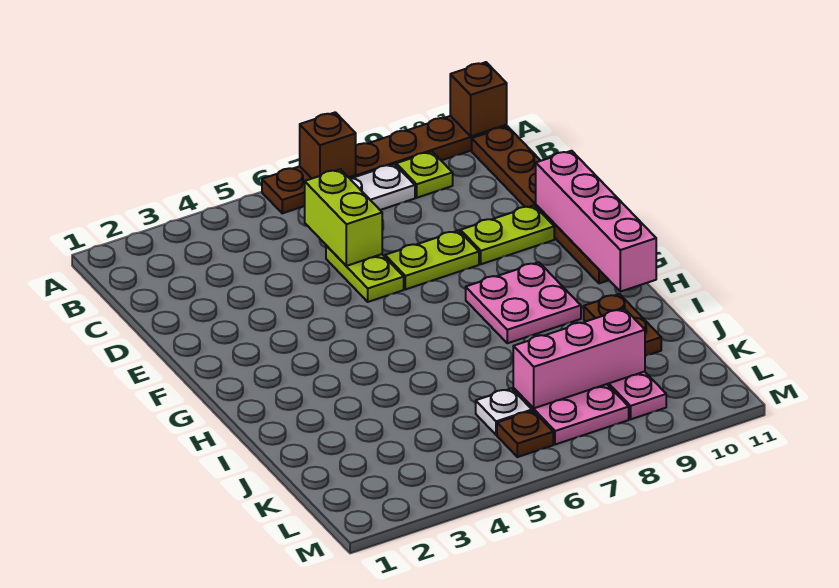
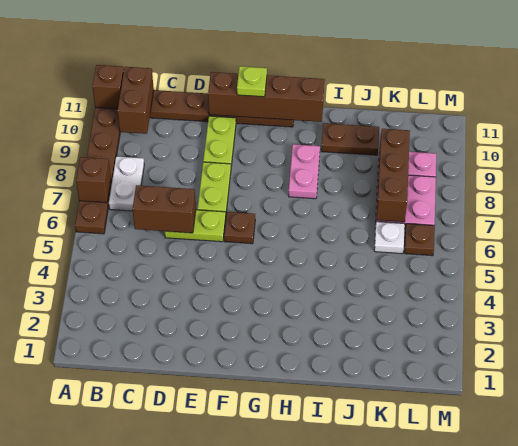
lime plate B9 level 1 -> lime plate F11 level 3
none -> brown brick B10:B11 level 2
lime brick C6:D6 level 2 -> brown brick C6:D6 level 2
pink brick E11:H11 level 2 -> brown brick E11:H11 level 2
none -> brown plate F6 level 1
pink plate G8:H9 level 1 -> pink plate H8:H9 level 1
pink brick K7:K9 level 2 -> brown brick K7:K9 level 2

